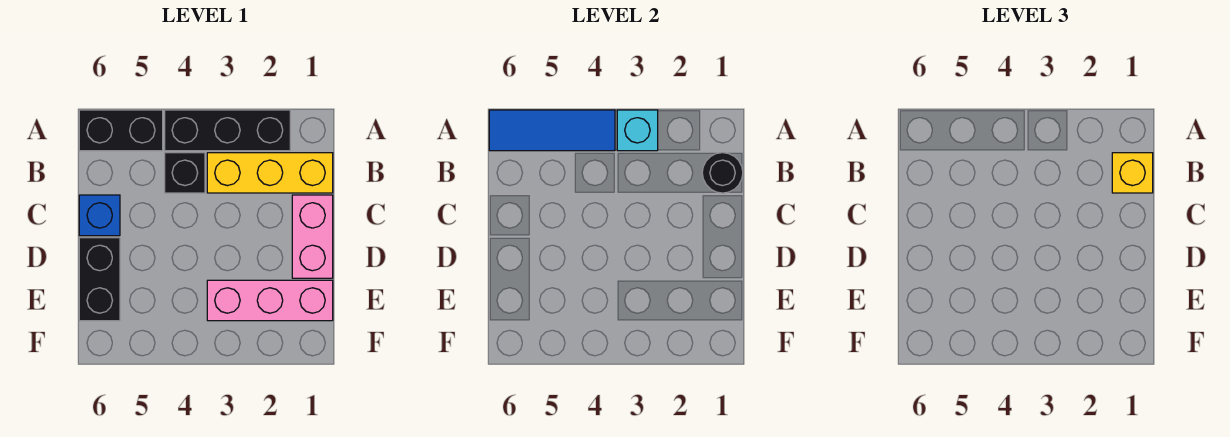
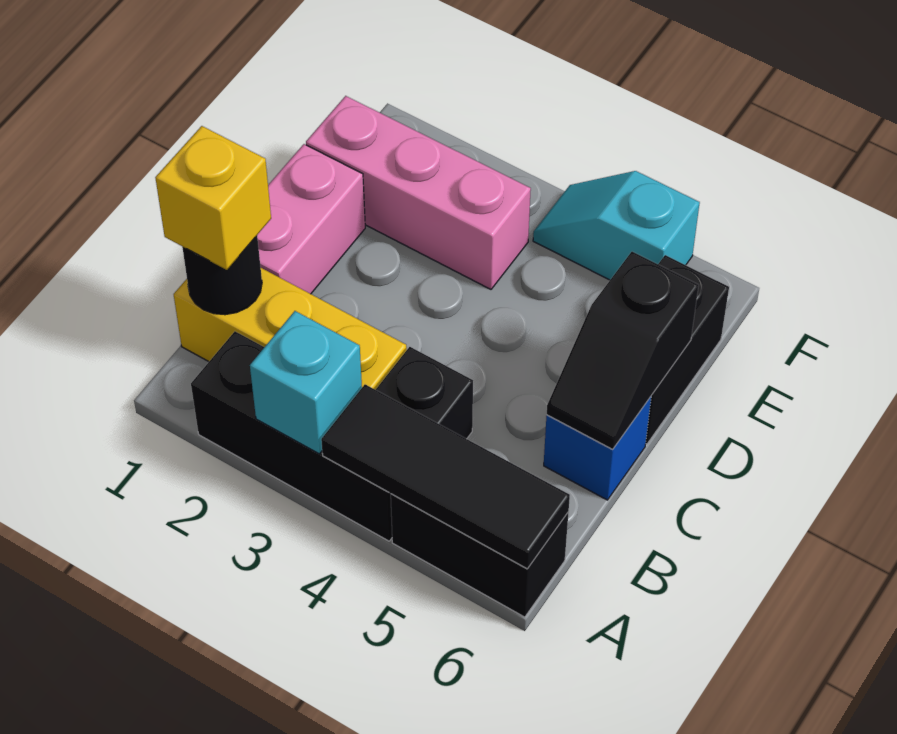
blue tile A4:A6 level 2 -> black tile A4:A6 level 2
none -> black slope C6:D6 level 2 top D
none -> cyan slope F4:F5 level 1 top 5

